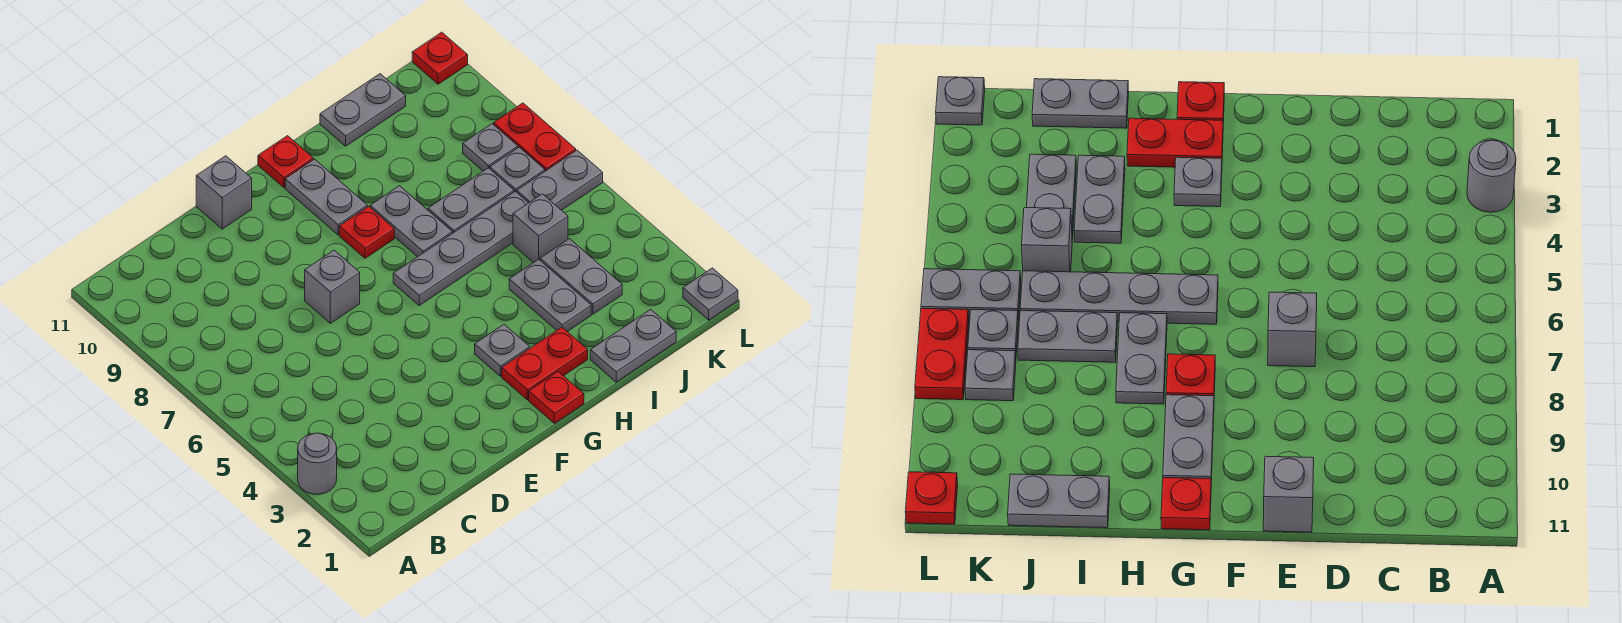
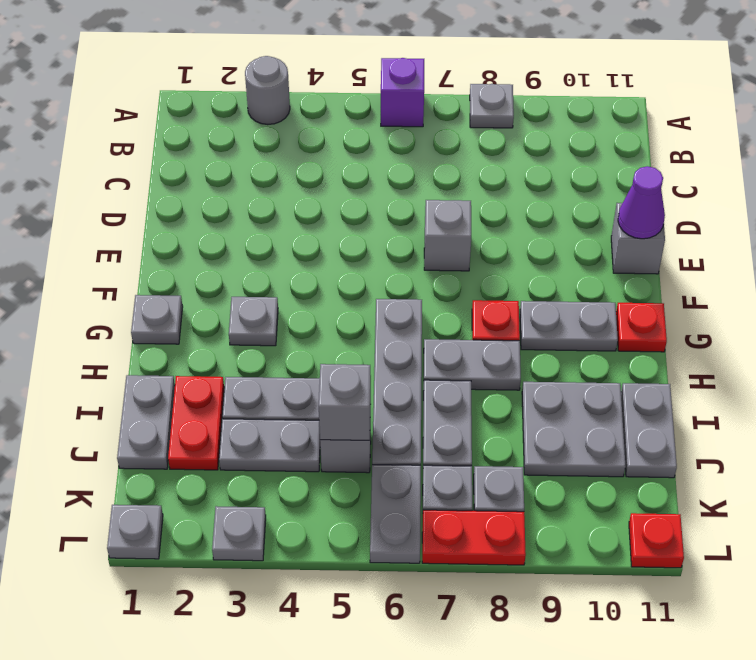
none -> purple brick A6 level 1
none -> grey plate A8 level 1
none -> purple cone E11 level 2
red plate G1 level 1 -> grey plate G1 level 1
red plate G2:H2 level 1 -> red plate I2:J2 level 1
none -> grey plate I9:J10 level 1
none -> grey brick J5 level 2
none -> grey plate L3 level 1

